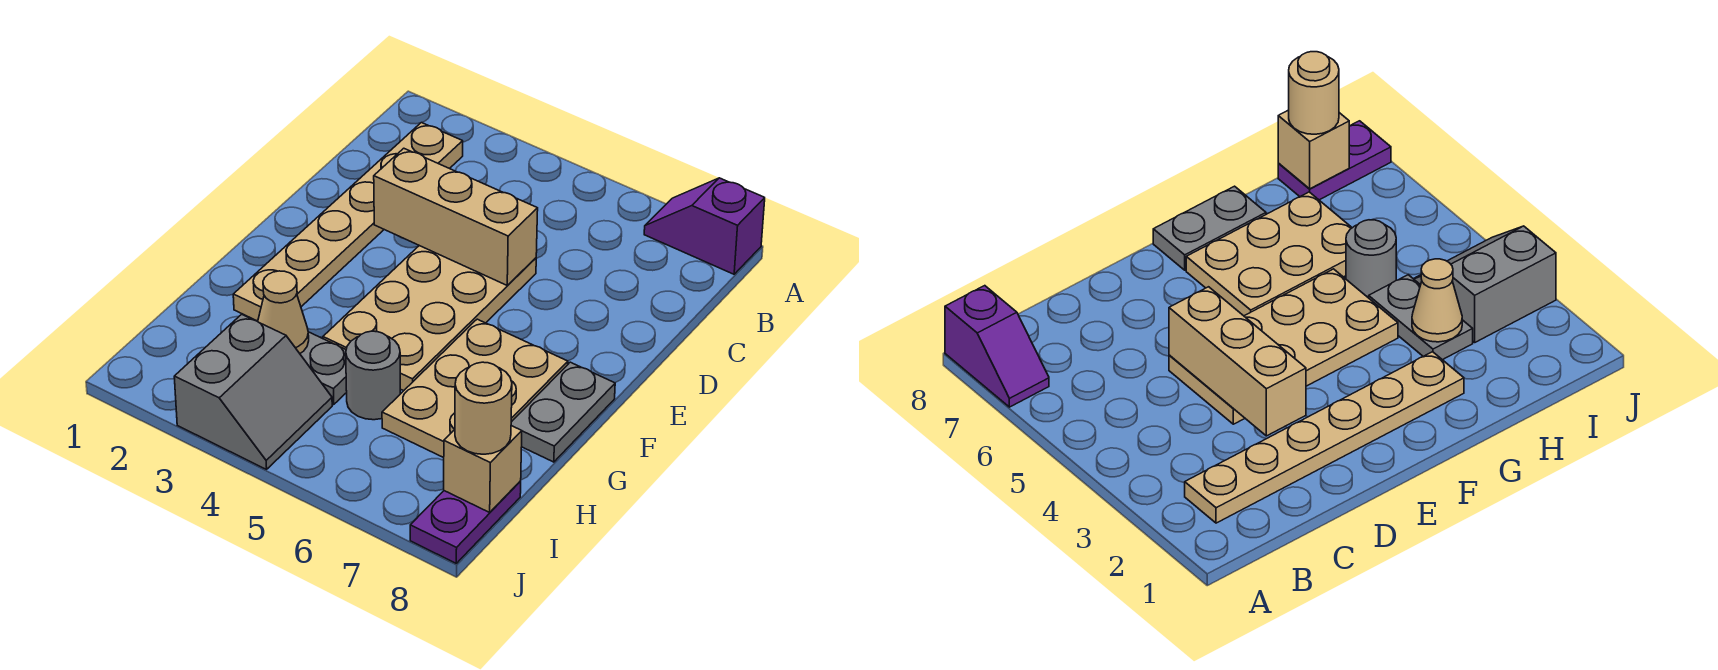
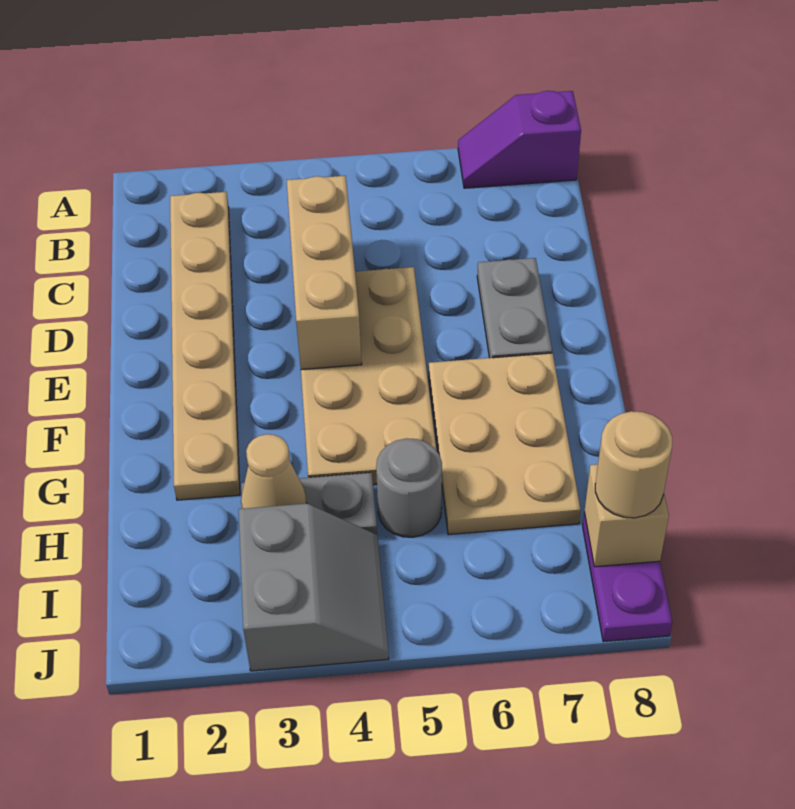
tan brick D3:D5 level 2 -> tan brick C4:E4 level 2
grey plate F8:G8 level 1 -> grey plate D7:E7 level 1

